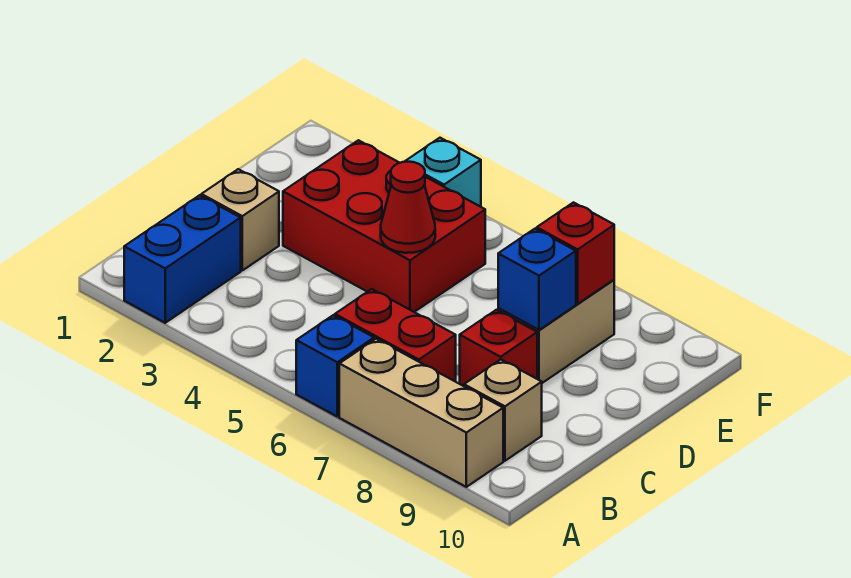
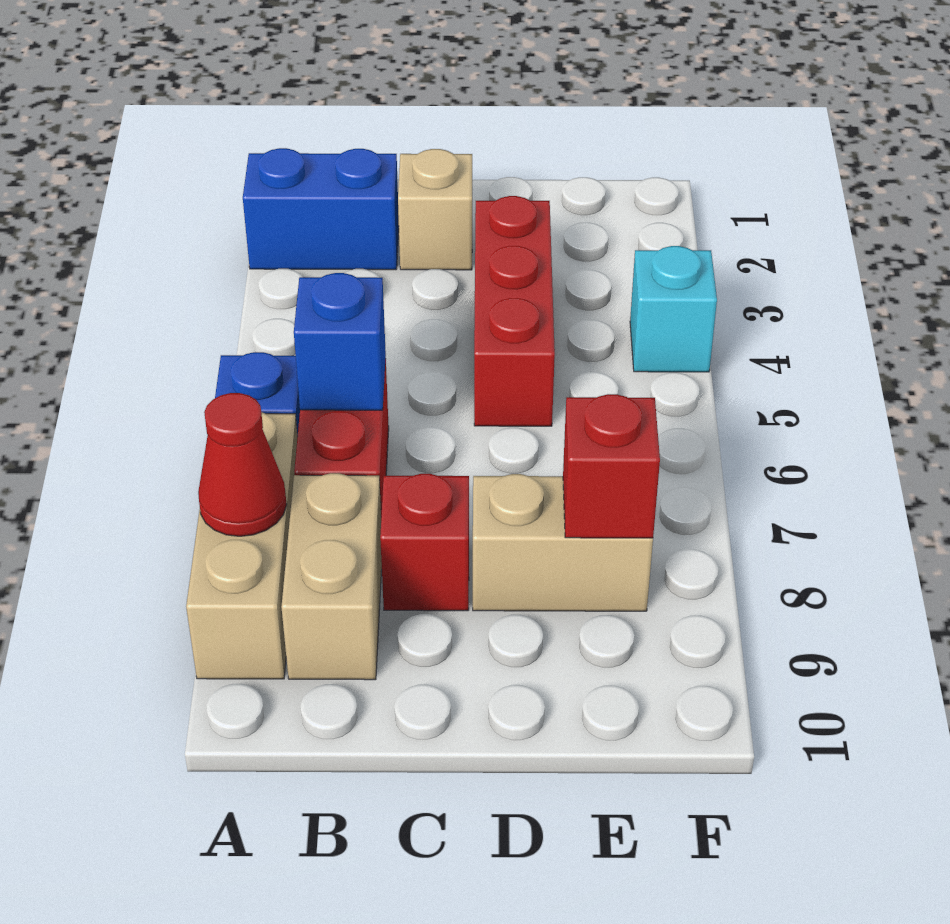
tan brick B9 level 1 -> tan brick B8:B9 level 1
red brick D3:E5 level 1 -> red brick D3:D5 level 1
red cone D5 level 2 -> red cone A8 level 2
blue brick D8 level 2 -> blue brick B6 level 2

